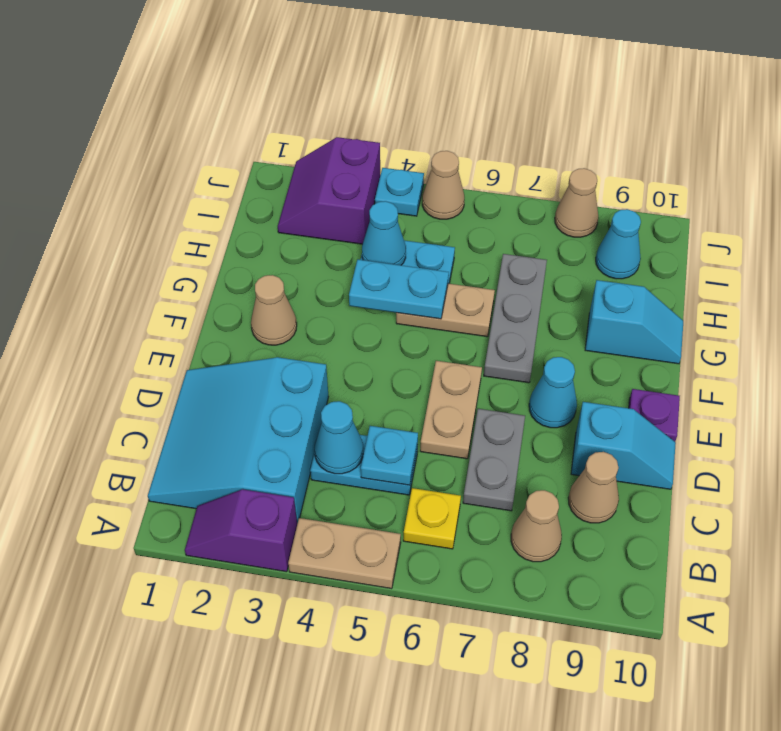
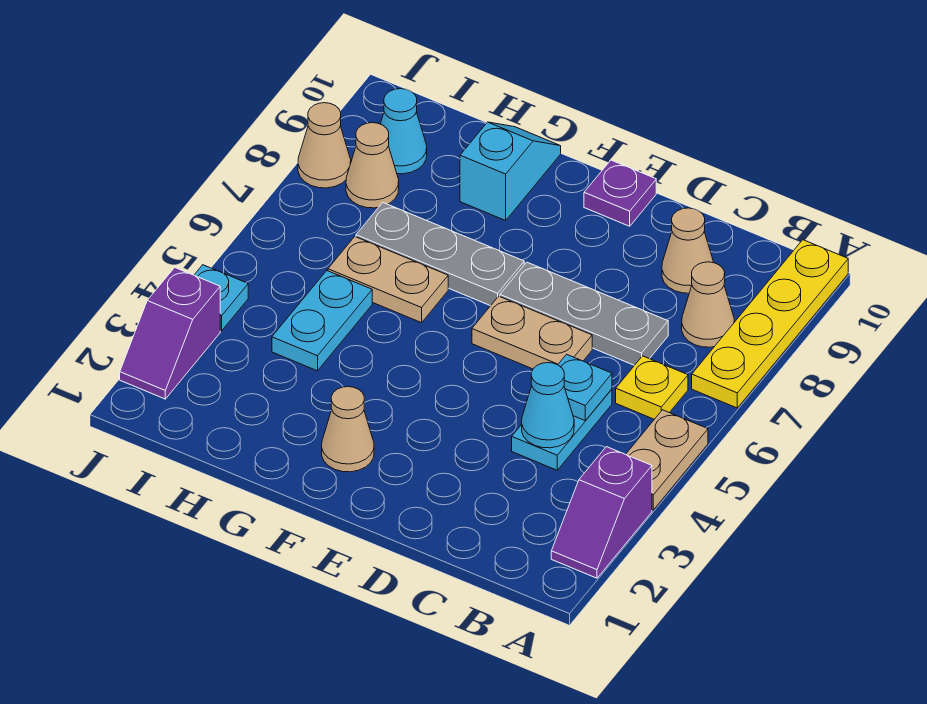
none -> yellow plate A7:A10 level 1
cyan slope B1:D3 level 1 top 3 -> none
grey plate C7:D7 level 1 -> grey plate C7:E7 level 1
cyan slope D9:D10 level 1 top 9 -> none
cyan cone E8 level 1 -> none
cyan plate G4:G5 level 2 -> none
tan plate G5:G6 level 1 -> tan plate G6:H6 level 1
cyan cone H4 level 2 -> none
purple slope I2:J3 level 1 top 3 -> purple slope J2:J3 level 1 top 3
tan cone J5 level 1 -> tan cone I8 level 1

